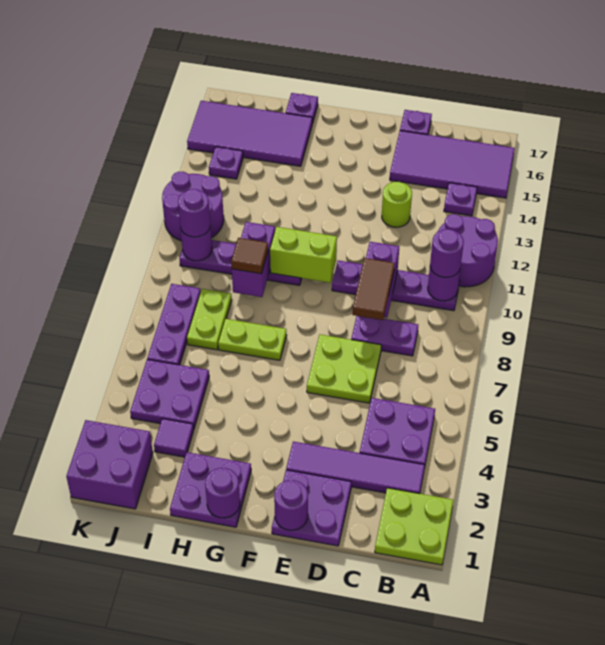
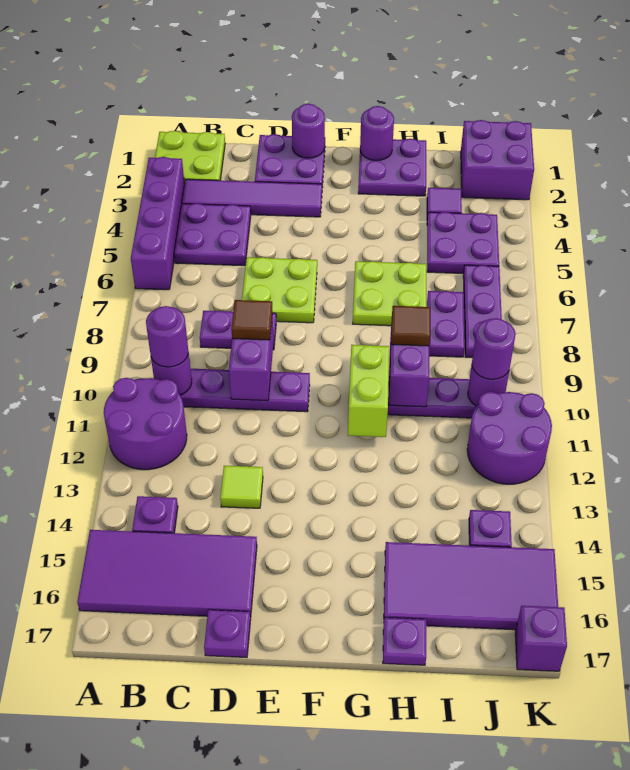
none -> purple brick A3:A6 level 1
brown tile D8:D9 level 3 -> brown tile D9 level 3
lime round brick D13 level 1 -> lime tile D13 level 1
lime brick F10:G10 level 2 -> lime brick G10:G11 level 2
lime plate G7:H7 level 1 -> lime plate G6:H7 level 1
lime plate I7:I8 level 1 -> purple plate I7:I8 level 1
none -> purple brick K17 level 1

